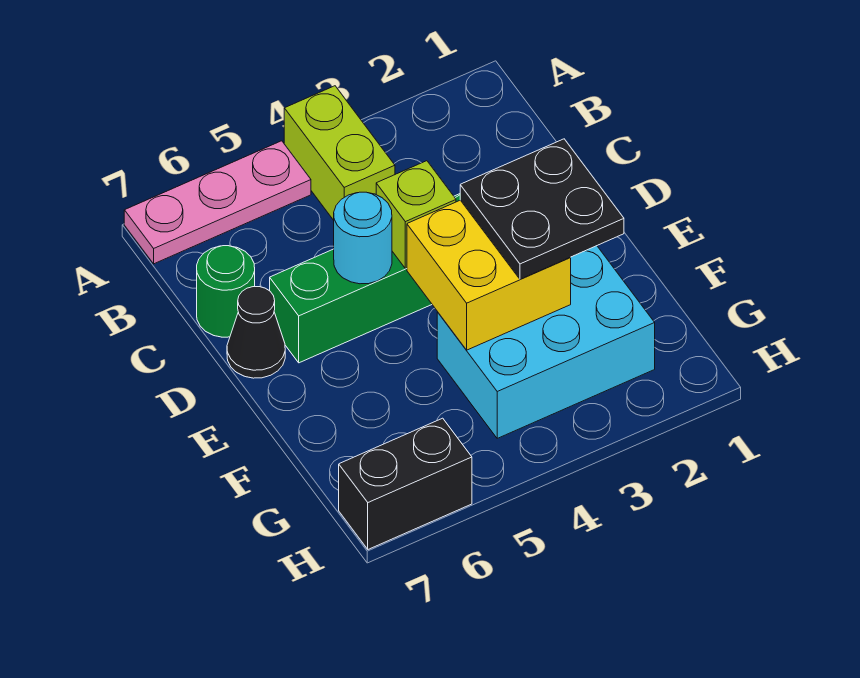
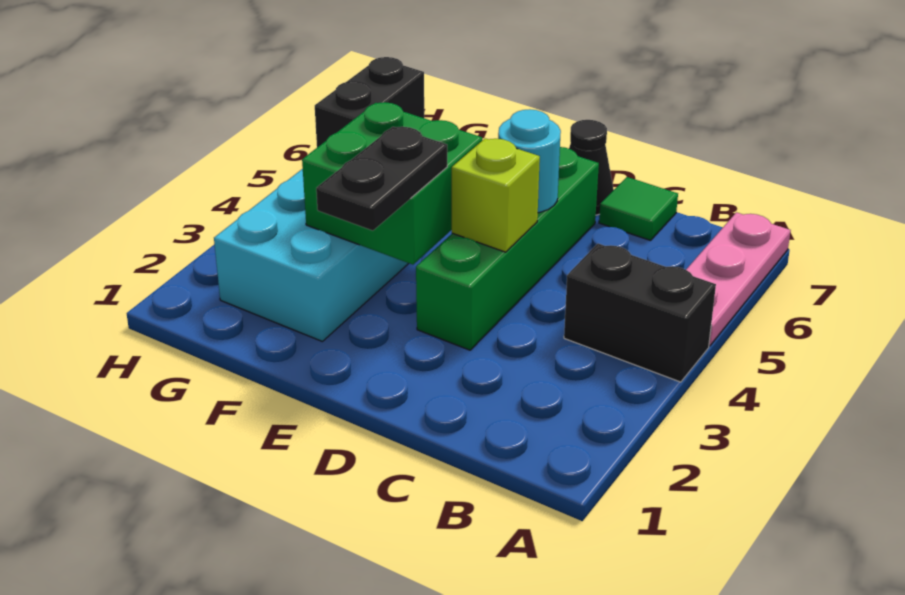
lime brick A4:B4 level 1 -> black brick A4:B4 level 1
green round brick C7 level 1 -> green tile C7 level 1
black plate E2:F3 level 3 -> black plate E2:E3 level 3
yellow brick E3:F4 level 2 -> green brick E3:F4 level 2

